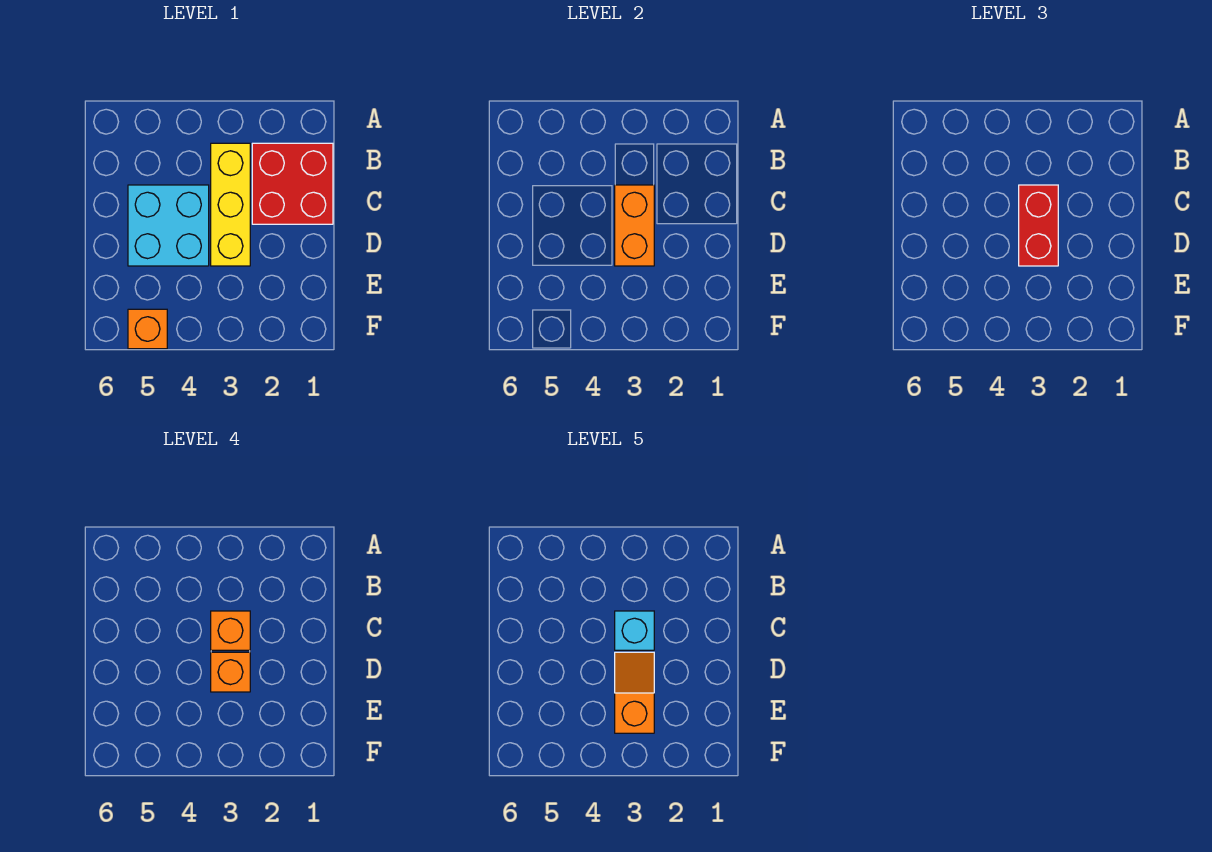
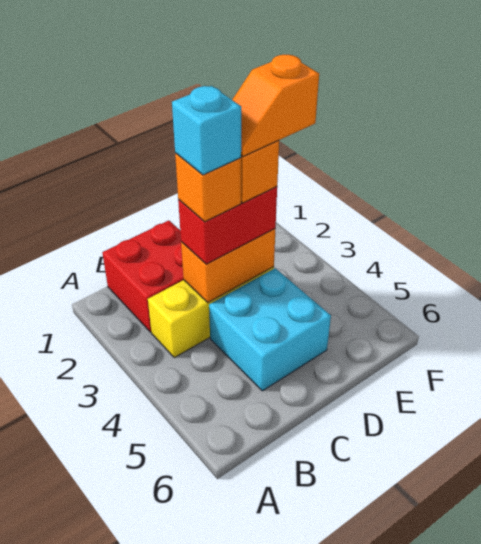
orange brick F5 level 1 -> none

